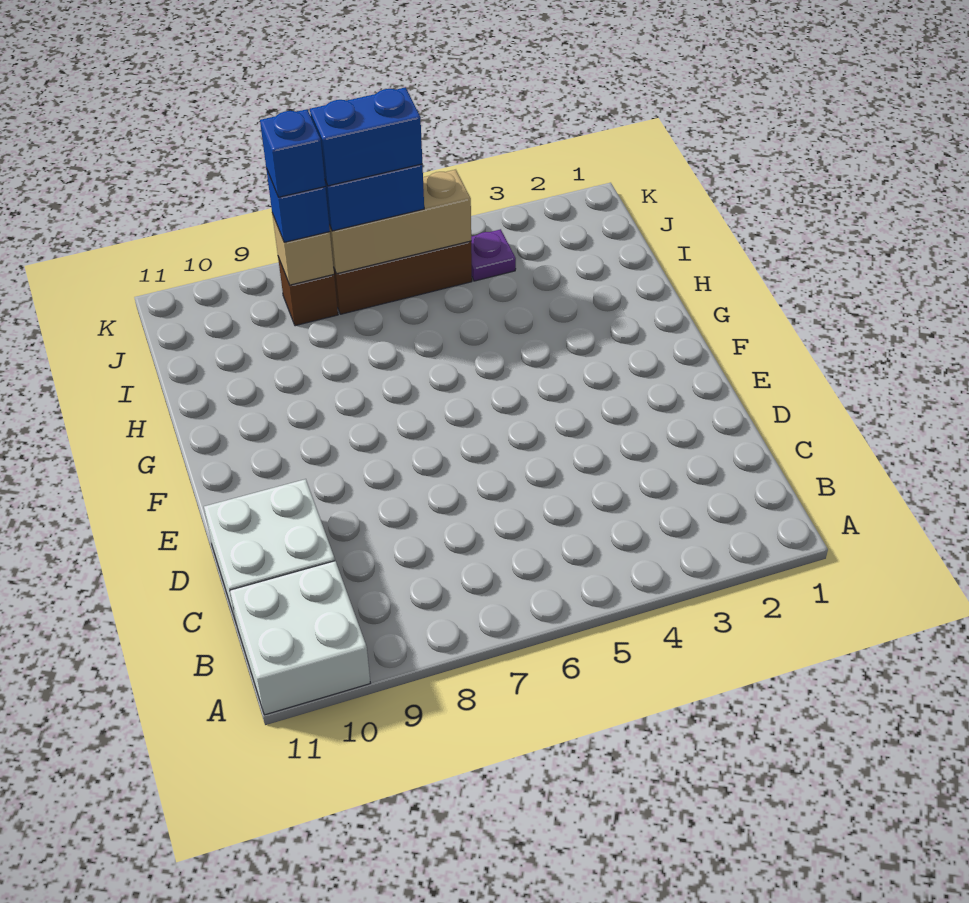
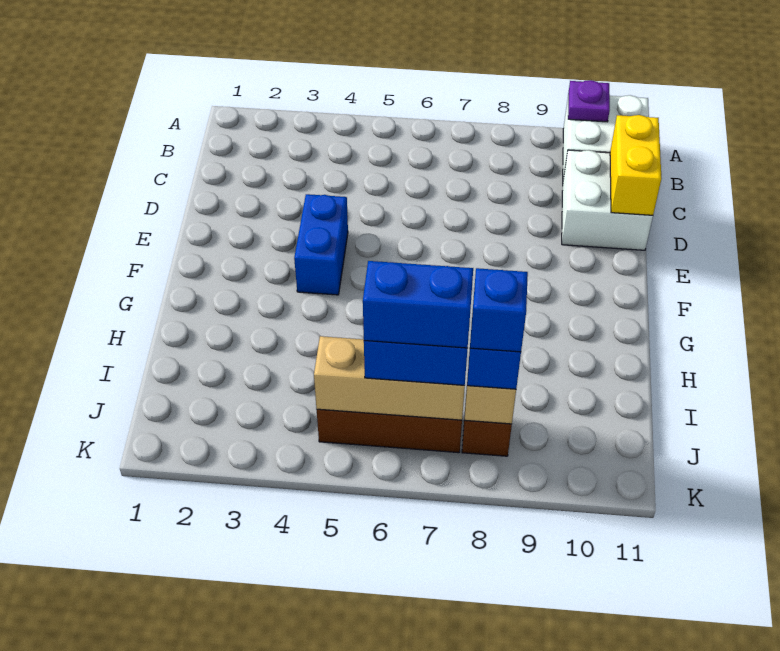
none -> yellow brick C11:D11 level 2
none -> blue brick E4:F4 level 1
purple plate J4 level 1 -> purple plate A10 level 2

